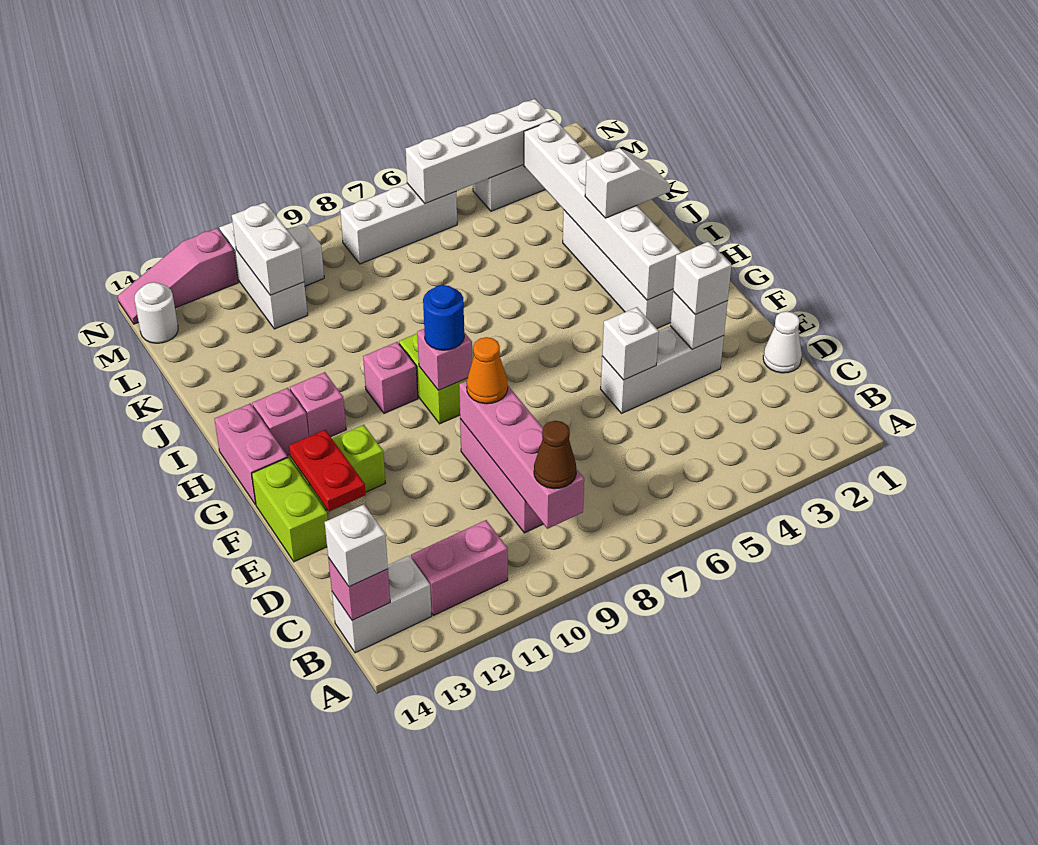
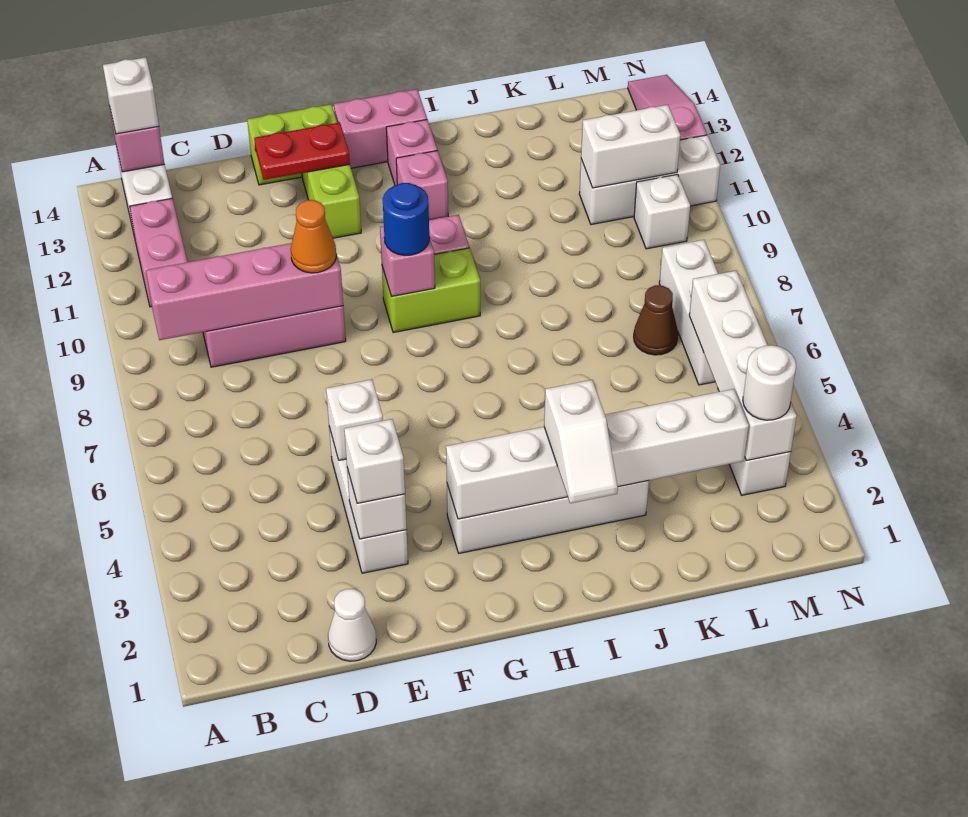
brown cone B9 level 3 -> brown cone L7 level 1
white round brick M14 level 1 -> white round brick M3 level 3

